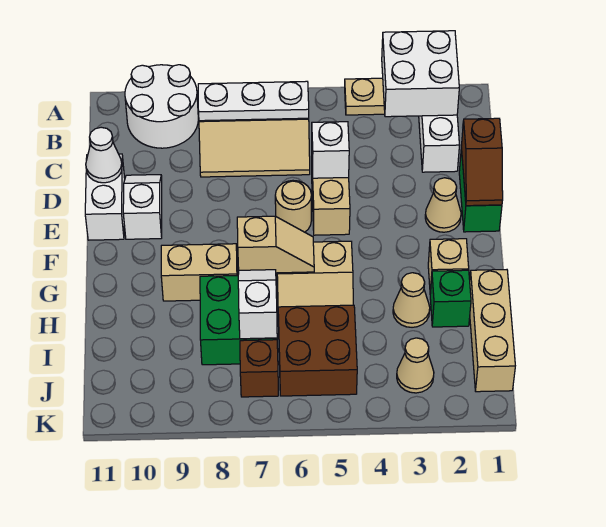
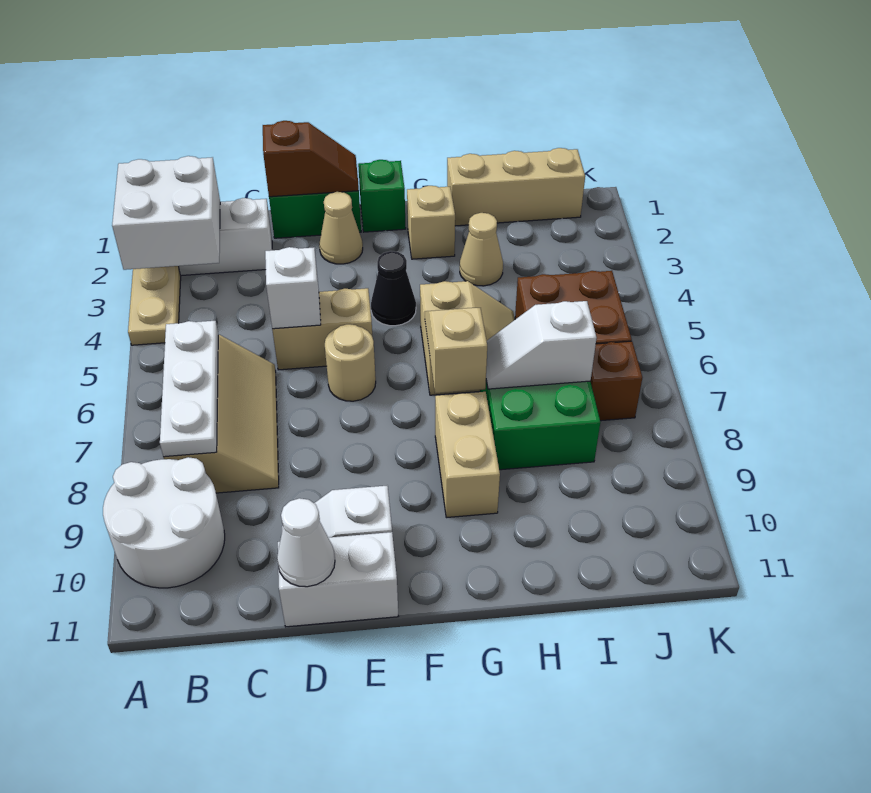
none -> black cone F4 level 1
green brick H2 level 1 -> green brick F1 level 1
tan cone J3 level 1 -> none

